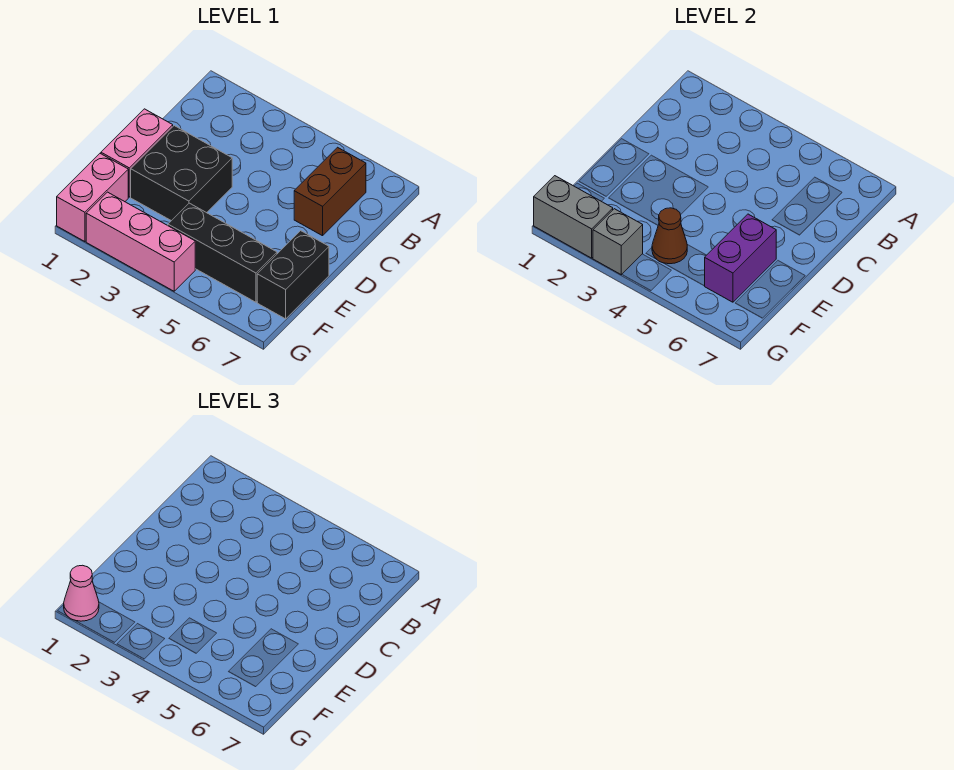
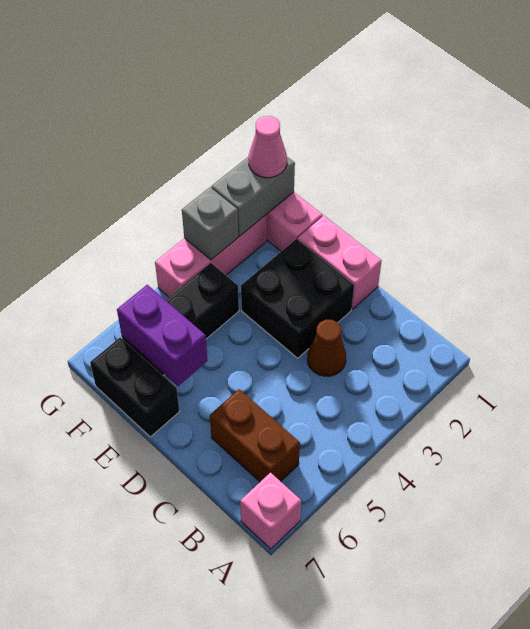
none -> pink brick A7 level 1
brown cone F4 level 2 -> brown cone C3 level 1

